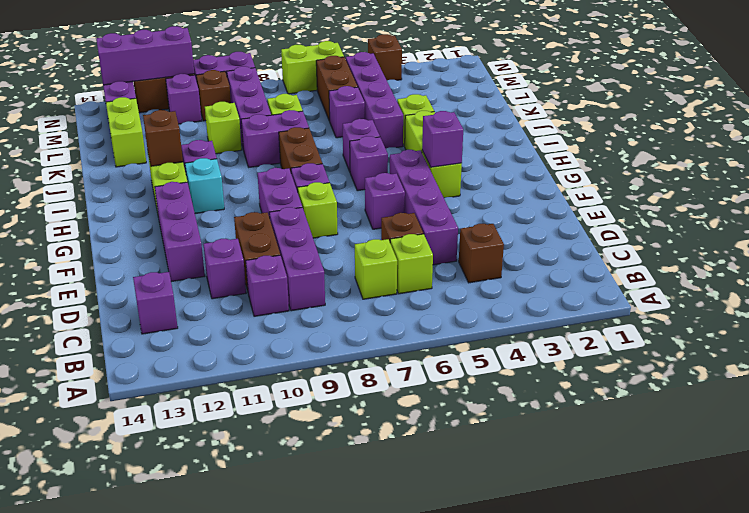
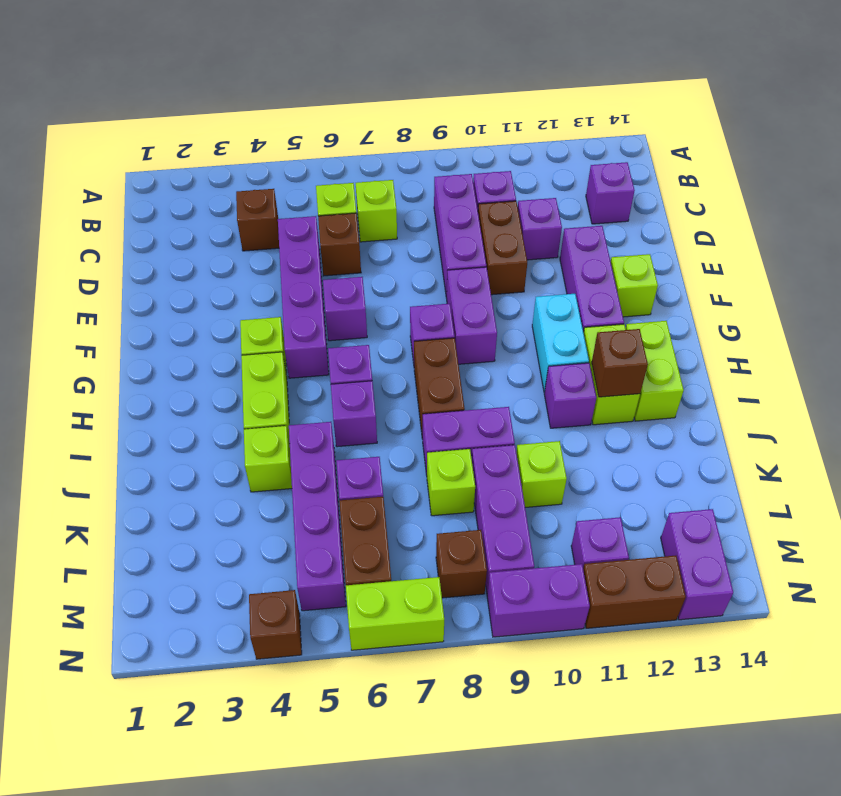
lime brick F8 level 1 -> lime brick F13 level 1
purple brick G4 level 2 -> none
cyan brick H11 level 1 -> cyan brick G11:H11 level 1
lime brick K13:L13 level 1 -> lime brick H13:I13 level 1
brown brick M10 level 1 -> brown brick M8 level 1
purple brick N11:N13 level 2 -> none

